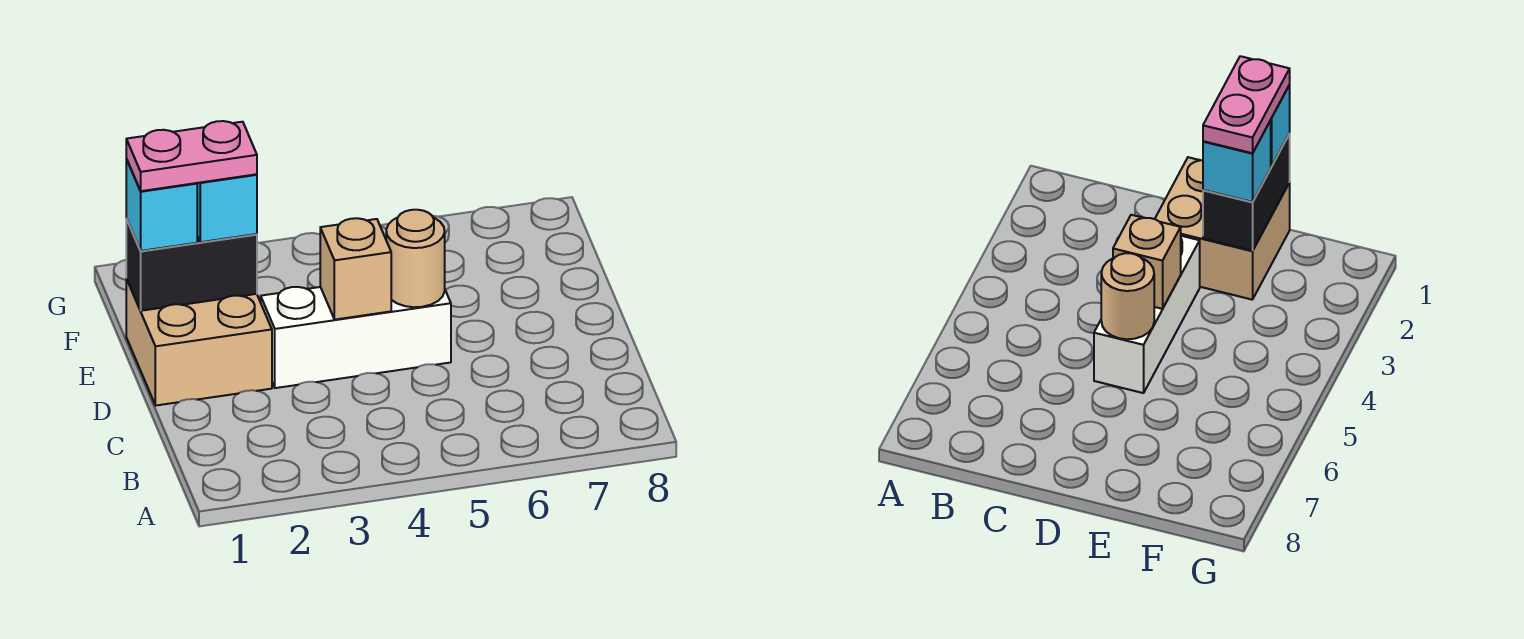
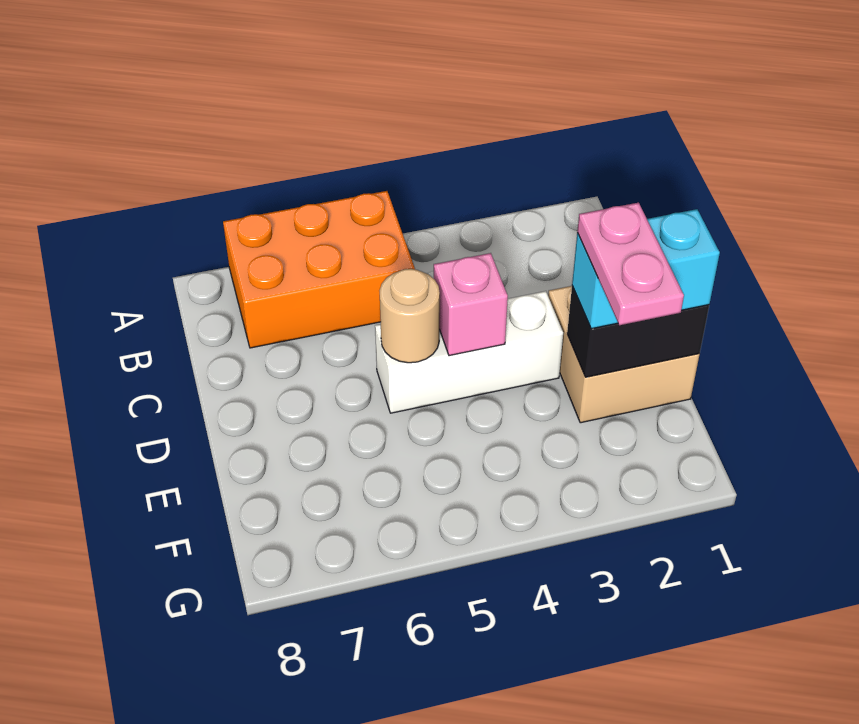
none -> orange brick A5:B7 level 1
tan brick D4 level 2 -> pink brick D4 level 2
pink plate E1:E2 level 4 -> pink plate E2:F2 level 4

